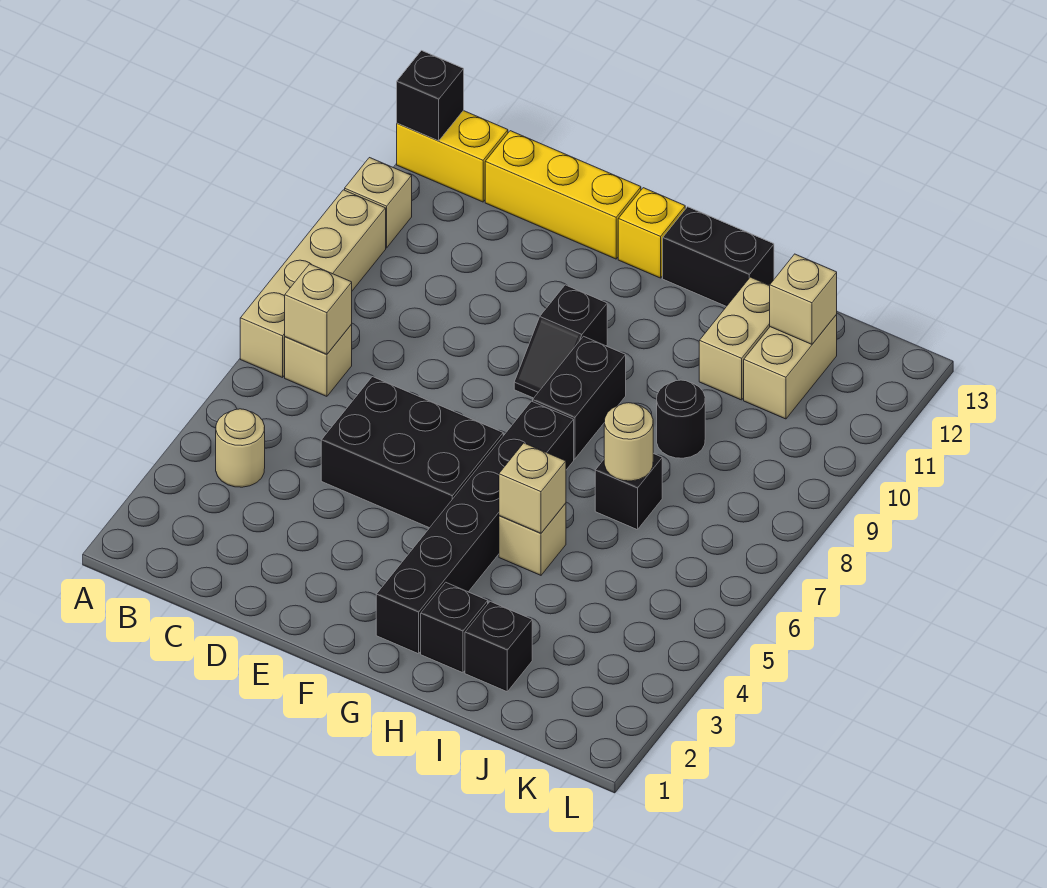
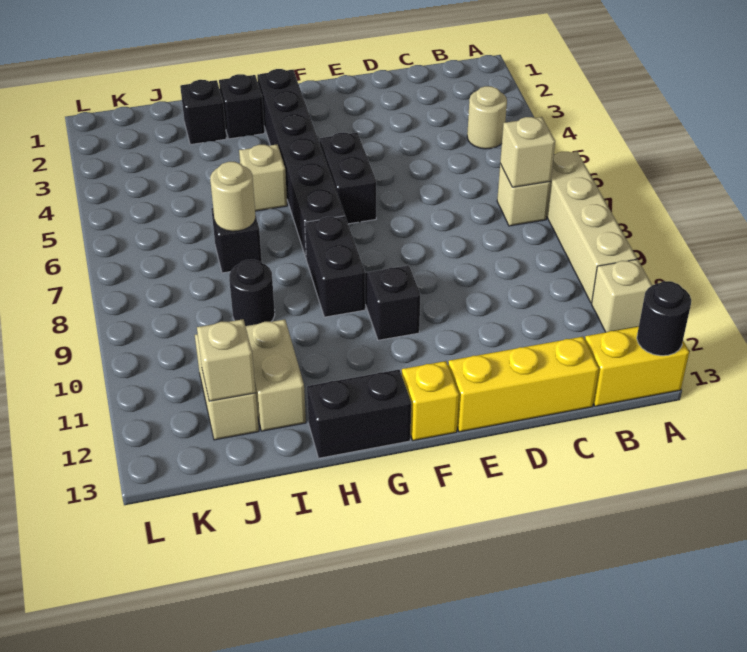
black brick A13 level 2 -> black round brick A13 level 2
black brick D5:F6 level 1 -> black brick F5:F6 level 1
tan brick H5 level 2 -> none

